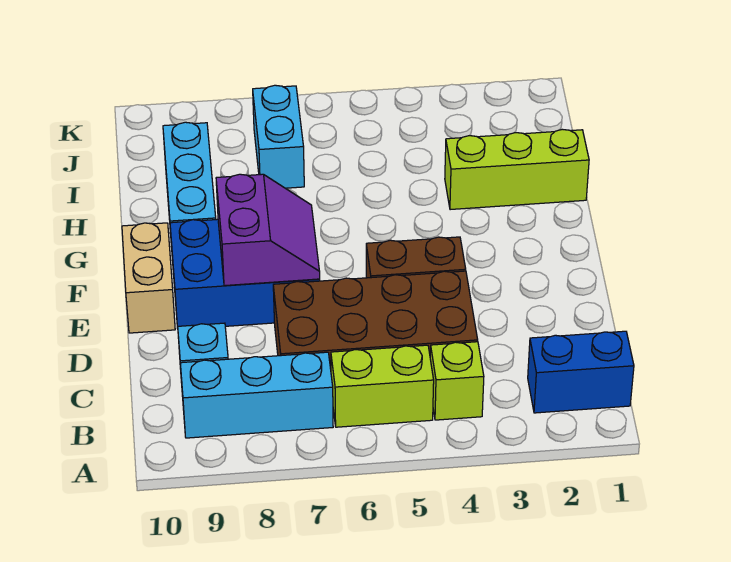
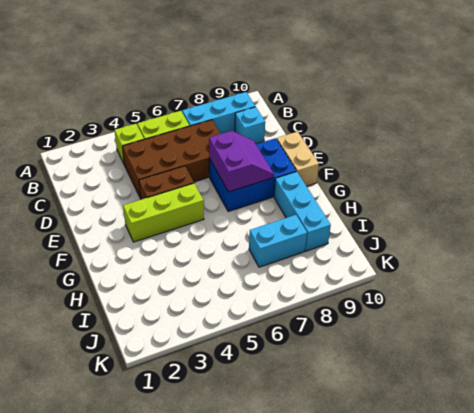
blue brick B1:B2 level 1 -> none
purple slope E7:F8 level 2 top 8 -> purple slope E7:F8 level 2 top 7
lime brick H1:H3 level 1 -> lime brick F3:F5 level 1
cyan brick I7:J7 level 1 -> cyan brick I7:I8 level 1

